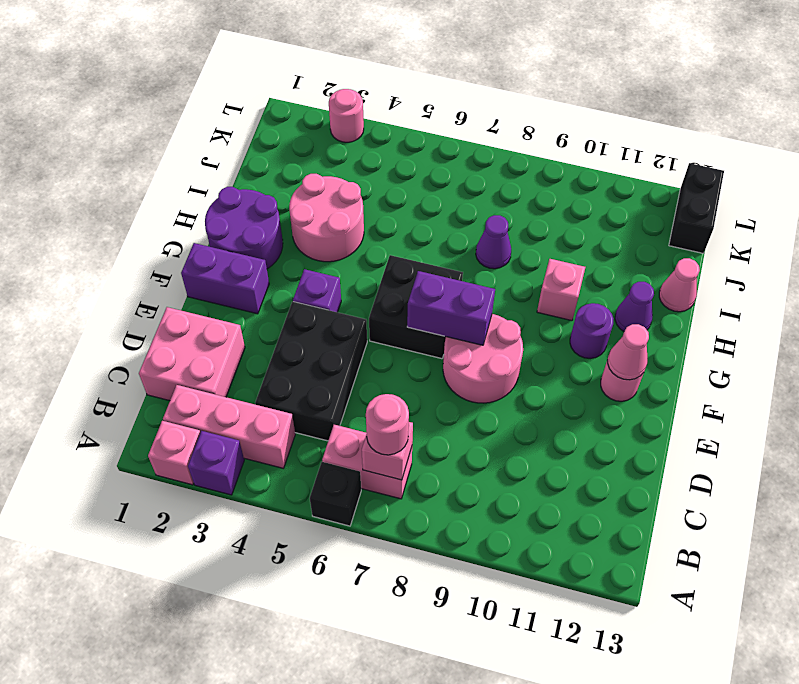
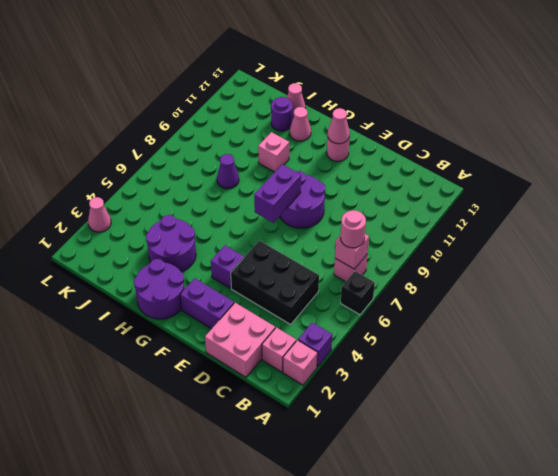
pink brick B2:B4 level 1 -> pink brick B2 level 1
pink brick B6:B7 level 1 -> pink brick B7 level 1
pink round brick E8:F9 level 1 -> purple round brick E8:F9 level 1
purple brick F1:F2 level 1 -> purple brick E2:F2 level 1
black brick F6:G7 level 1 -> none
purple round brick G11 level 1 -> purple round brick I12 level 1
pink round brick H3:I4 level 1 -> purple round brick H3:I4 level 1
purple cone H12 level 1 -> pink cone H12 level 1
black brick K13:L13 level 1 -> none
pink round brick L3 level 1 -> pink cone L3 level 1

